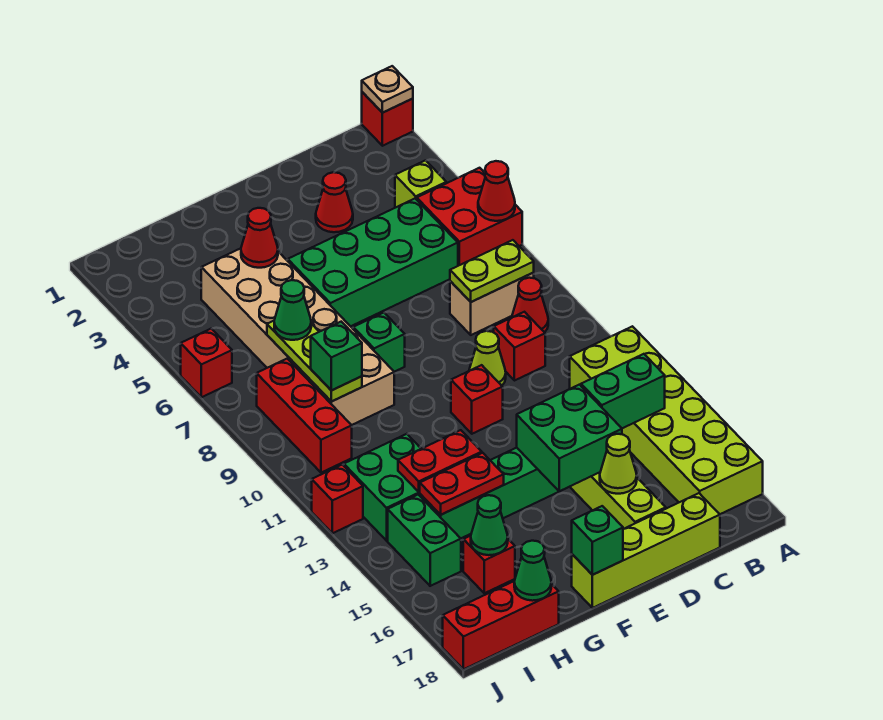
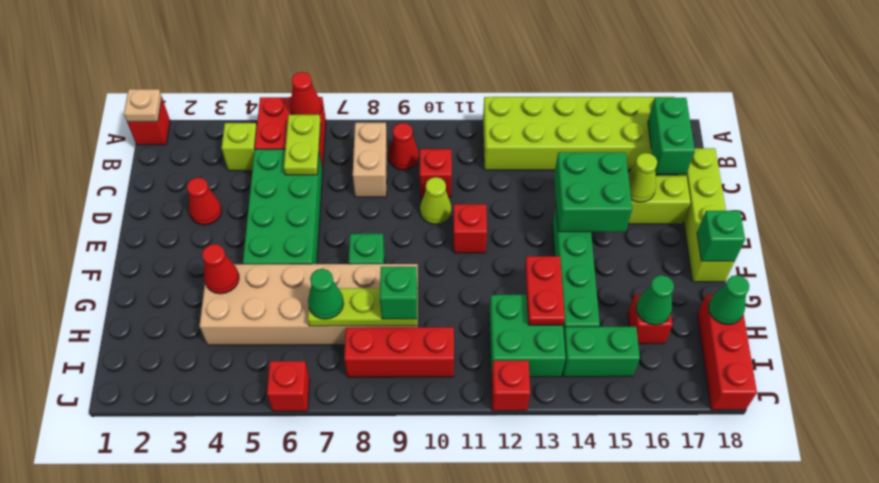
lime plate B8:C8 level 2 -> lime plate B6:C6 level 2
green brick B14:C14 level 2 -> green brick B17:C17 level 2
red plate G14:H14 level 2 -> none

